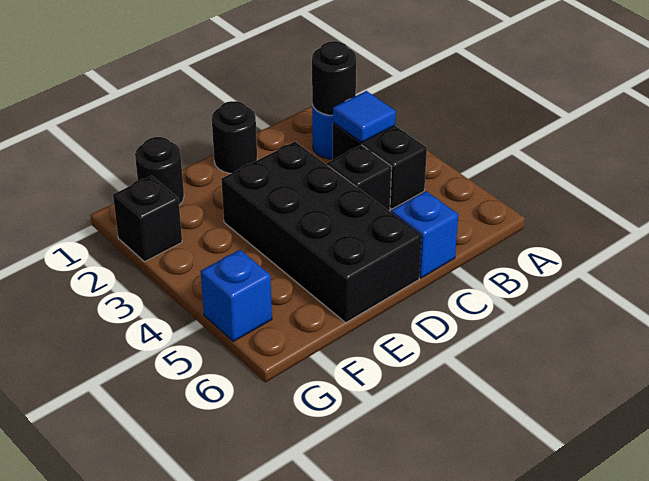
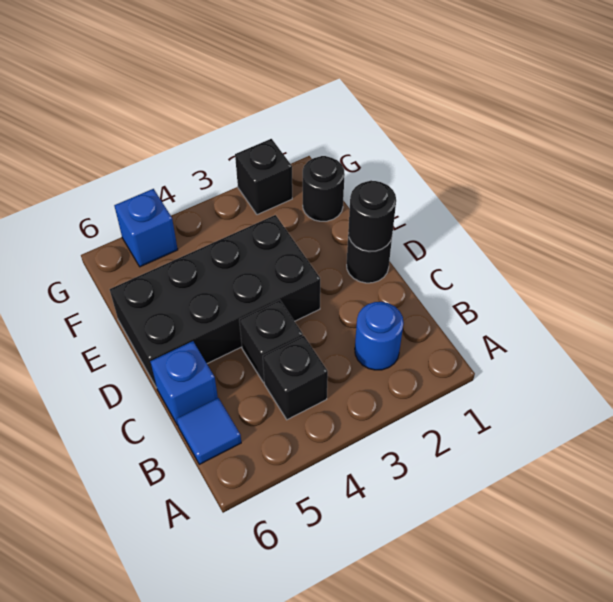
black round brick B2 level 2 -> black round brick D1 level 2
black brick B3:B4 level 1 -> black brick B4 level 1
blue tile B3 level 2 -> blue tile B6 level 1

